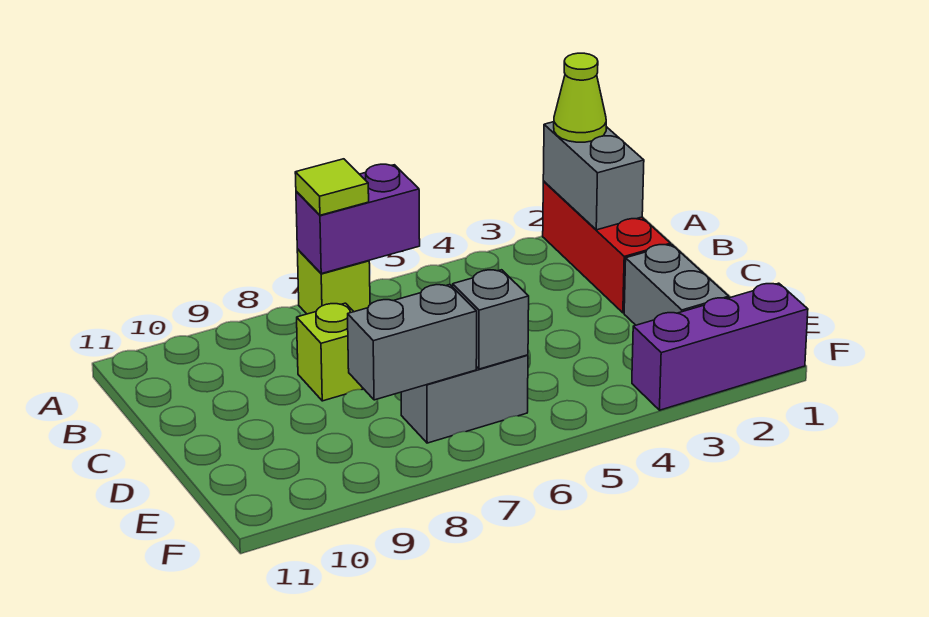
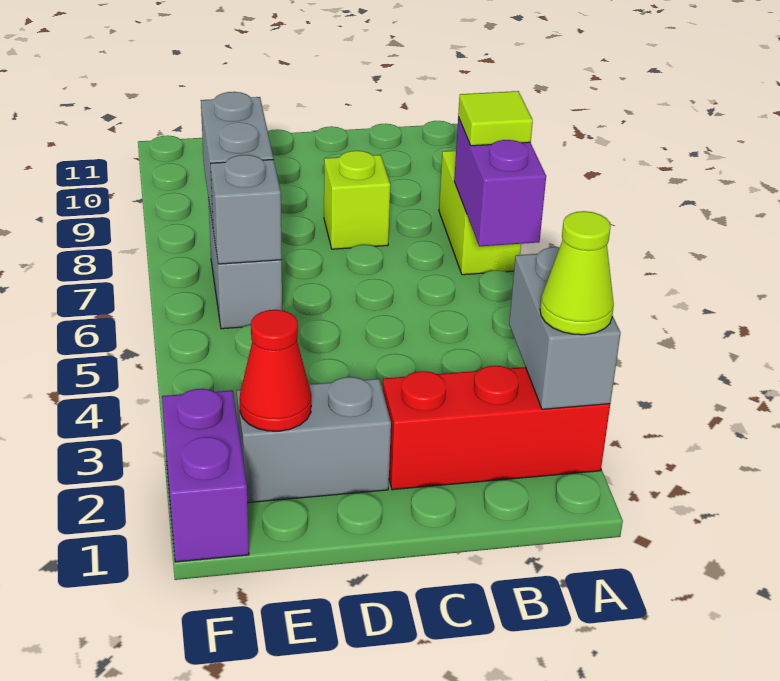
grey brick A2:B2 level 2 -> grey brick A2:A3 level 2
lime brick A7 level 1 -> lime brick A7:A8 level 1
none -> red cone E2 level 2
purple brick F1:F3 level 1 -> purple brick F1:F2 level 1

